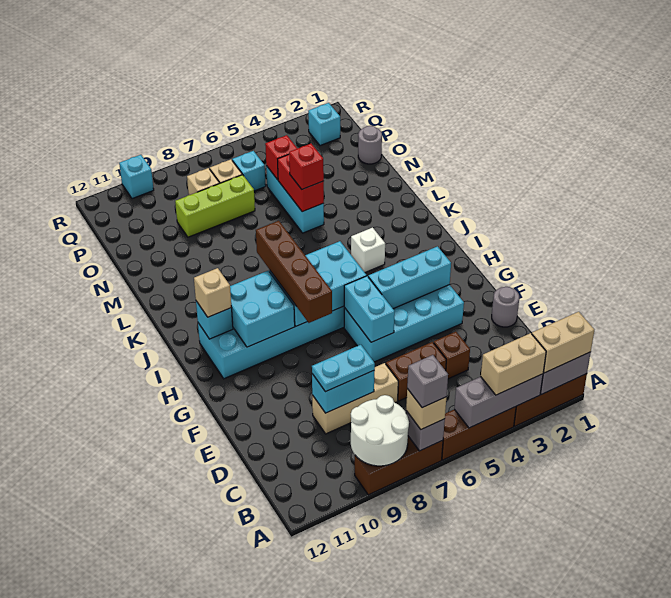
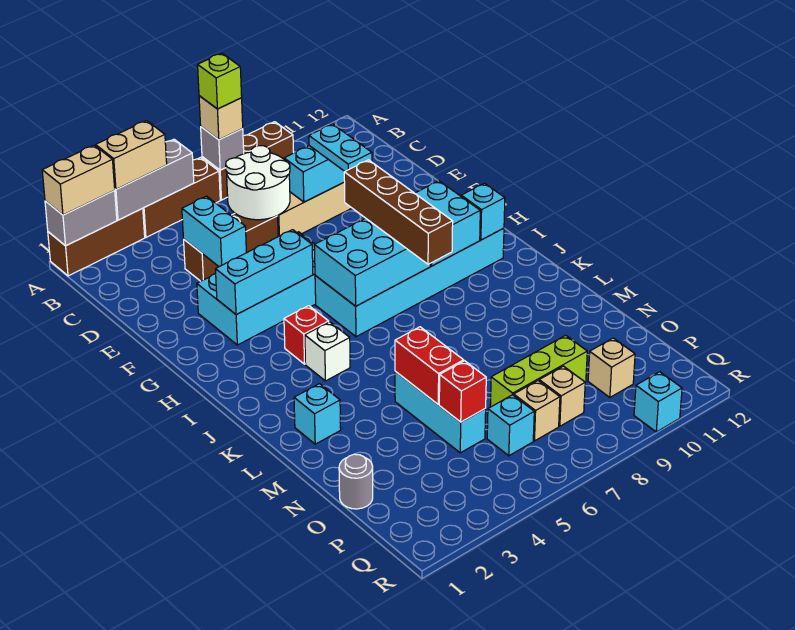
grey brick A7 level 4 -> lime brick A7 level 4
white round brick A8:B9 level 2 -> white round brick C6:D7 level 2
cyan plate D8:D9 level 3 -> cyan plate D9:E9 level 3
grey round brick E1 level 1 -> none
cyan brick F6:G6 level 2 -> cyan brick D4:E4 level 2
tan brick I11 level 3 -> tan brick P10 level 1
red brick M5 level 3 -> red brick I4 level 1
cyan brick Q2 level 1 -> cyan brick L2 level 1

